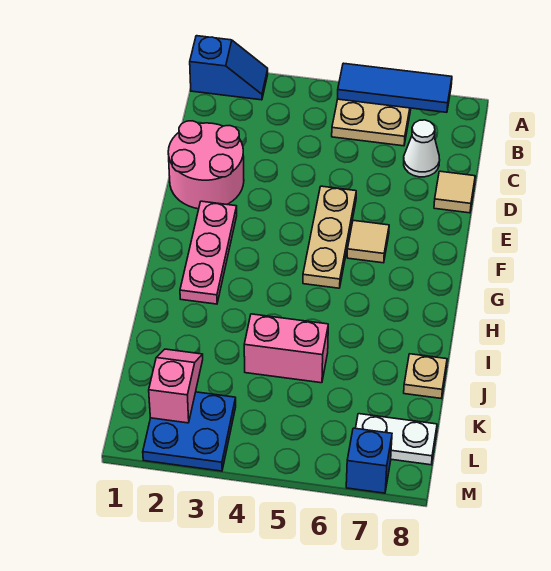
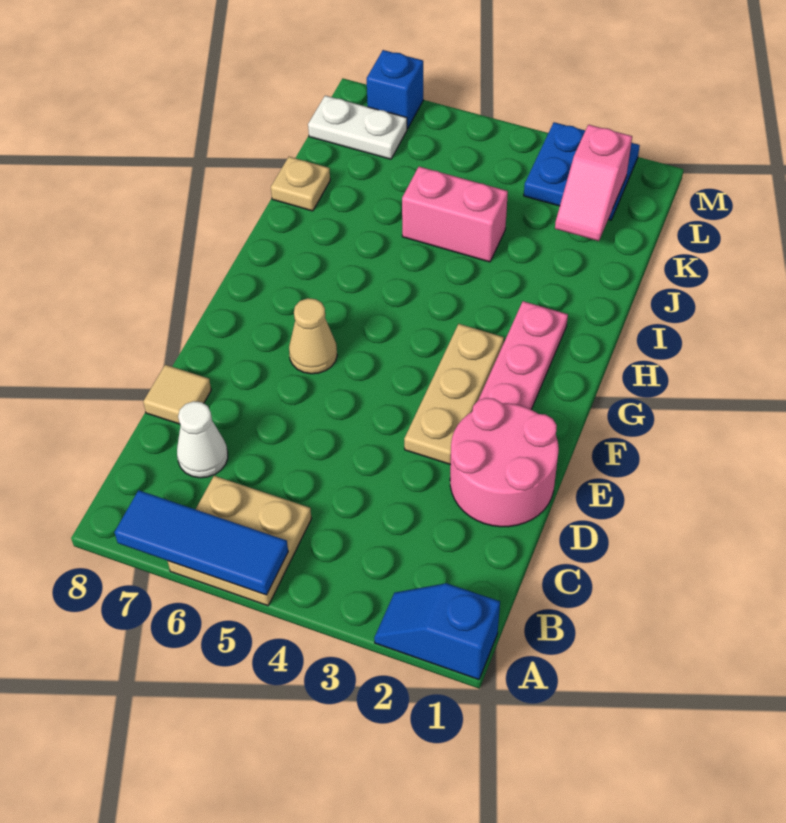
tan plate E5:G5 level 1 -> tan plate E3:G3 level 1
tan tile F6 level 1 -> tan cone F6 level 1

